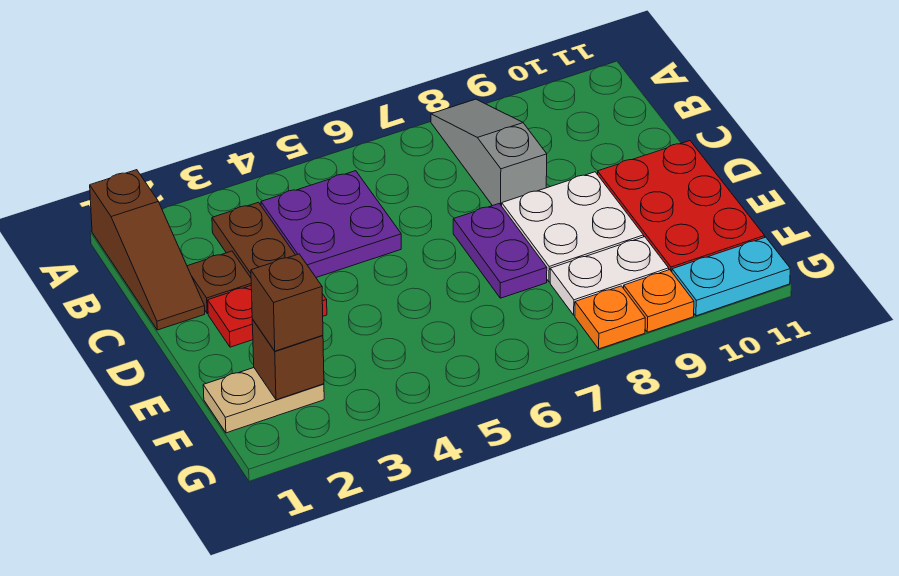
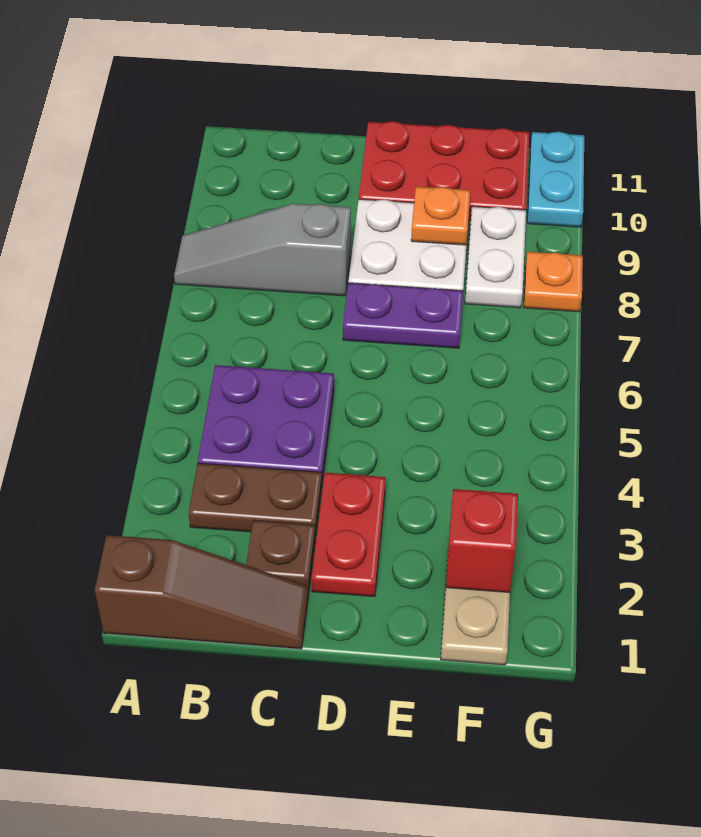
brown brick F2 level 2 -> red brick F2 level 2
brown brick F2 level 3 -> none
orange plate G9 level 1 -> orange plate E9 level 2

